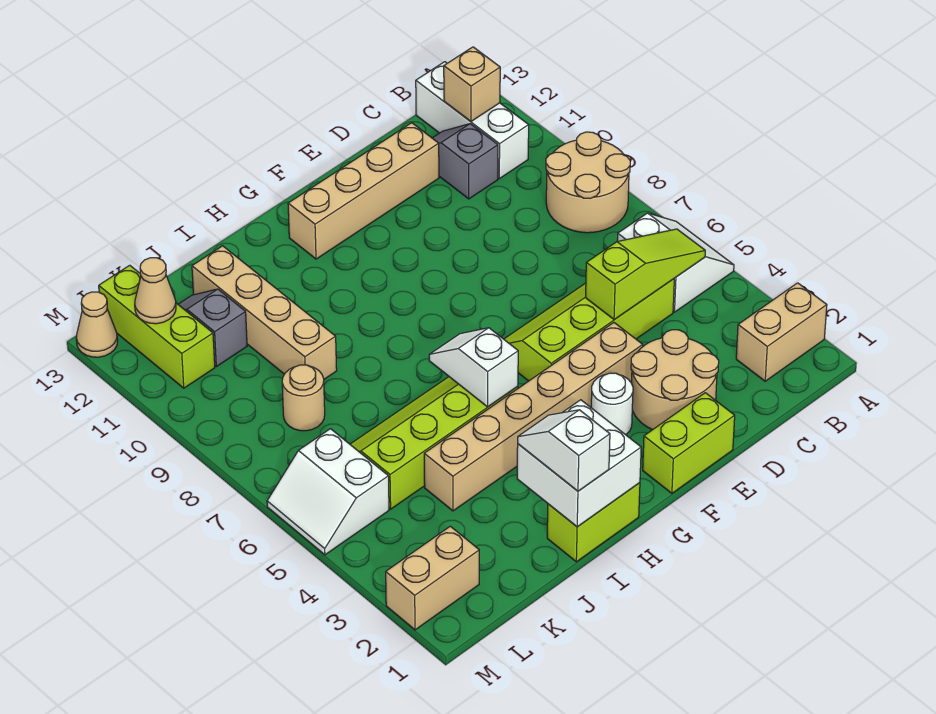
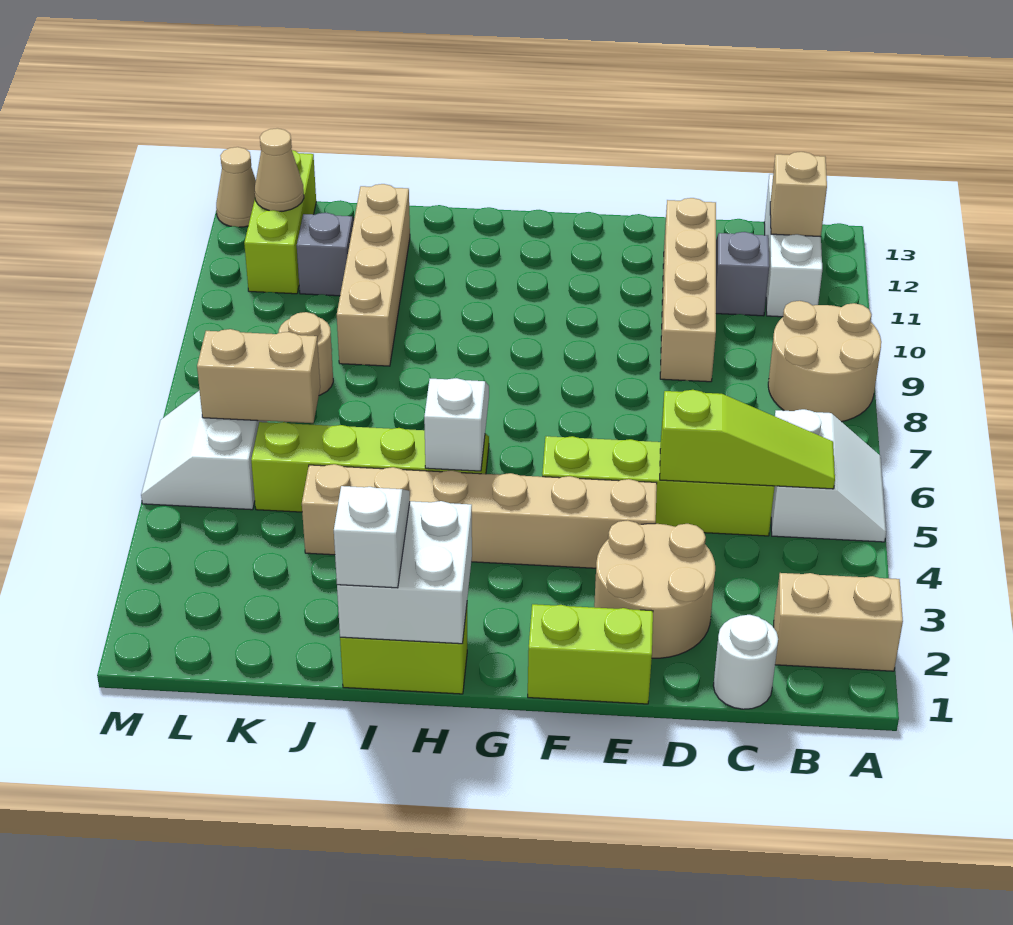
tan brick D12:G12 level 1 -> tan brick D9:D12 level 1
white round brick F3 level 1 -> white round brick C1 level 1
tan brick L2:M2 level 1 -> tan brick K6:L6 level 2

